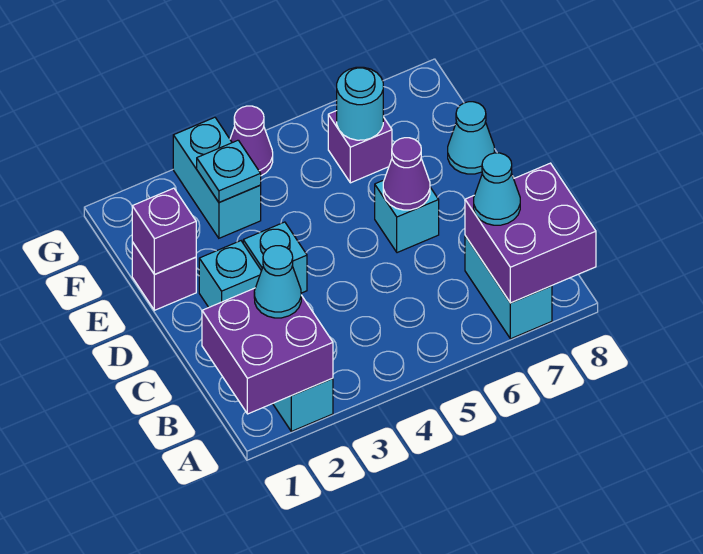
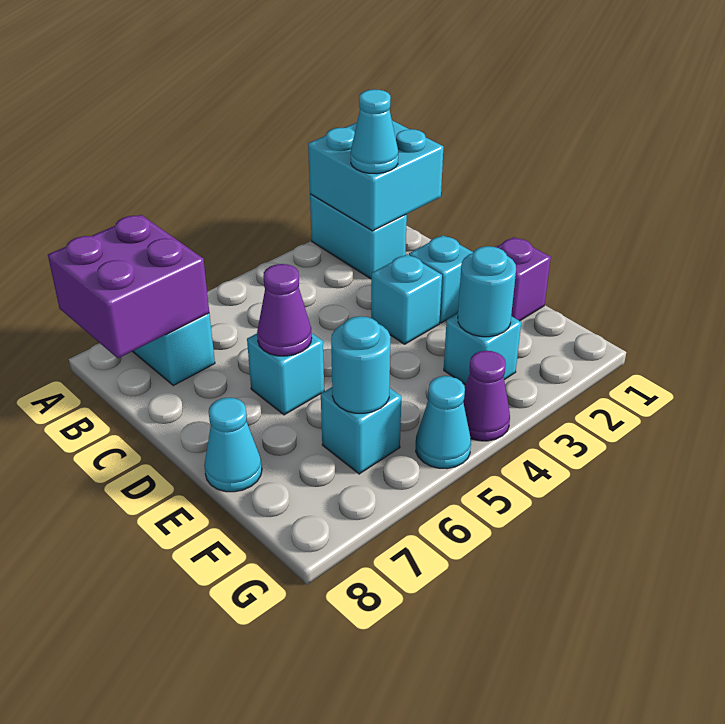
purple brick A1:B2 level 2 -> cyan brick A1:B2 level 2
cyan cone B7 level 3 -> cyan cone G5 level 1
purple brick E1 level 2 -> none
cyan brick F3:G3 level 1 -> cyan brick F3 level 1
cyan plate F3 level 2 -> cyan round brick F3 level 2
purple brick F6 level 1 -> cyan brick F6 level 1

